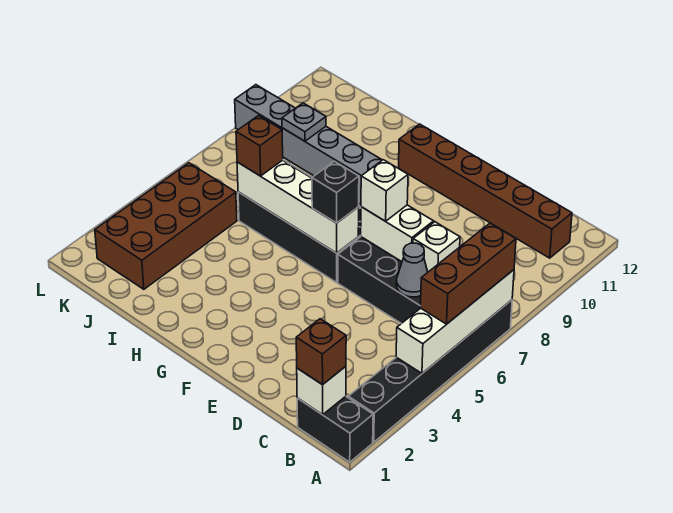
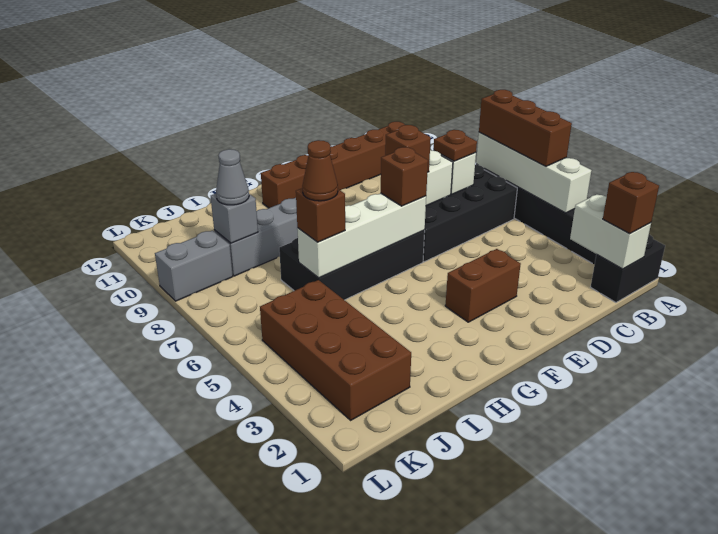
white brick B1 level 2 -> white brick B1:B2 level 2
grey cone C6 level 2 -> grey cone J9 level 3
none -> brown plate C7 level 3
none -> brown brick E3:F3 level 1
white brick E7 level 3 -> brown brick E7 level 3
black brick F6 level 3 -> brown brick F6 level 3
none -> brown cone I6 level 4
grey plate J9 level 2 -> grey brick J9 level 2

